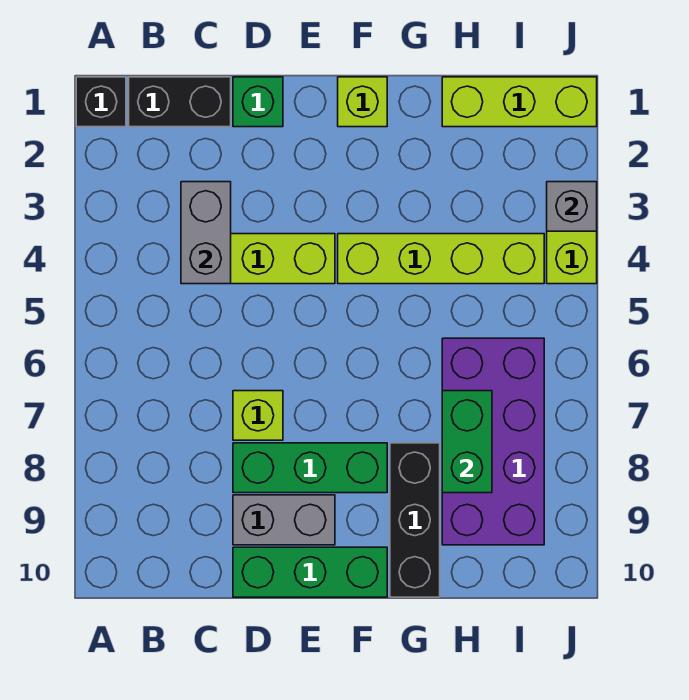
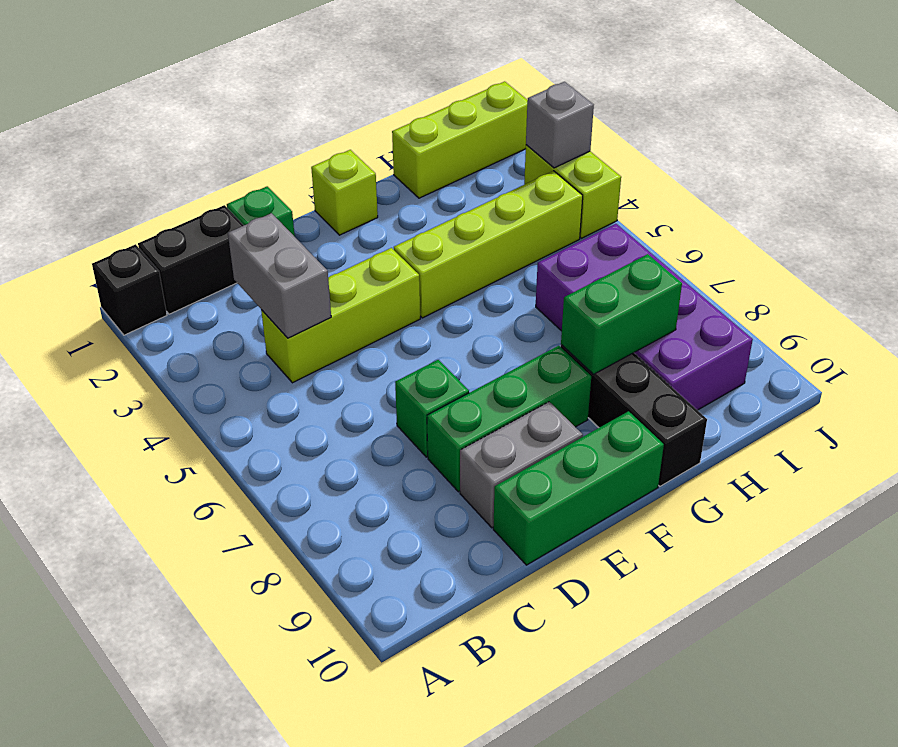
lime brick D7 level 1 -> green brick D7 level 1
green brick H7:H8 level 2 -> green brick G8:H8 level 2

